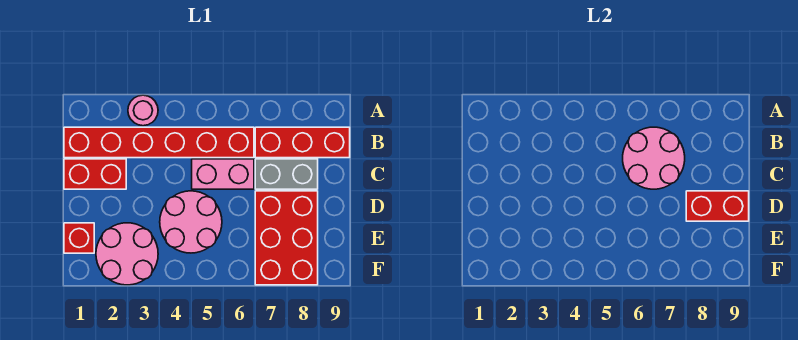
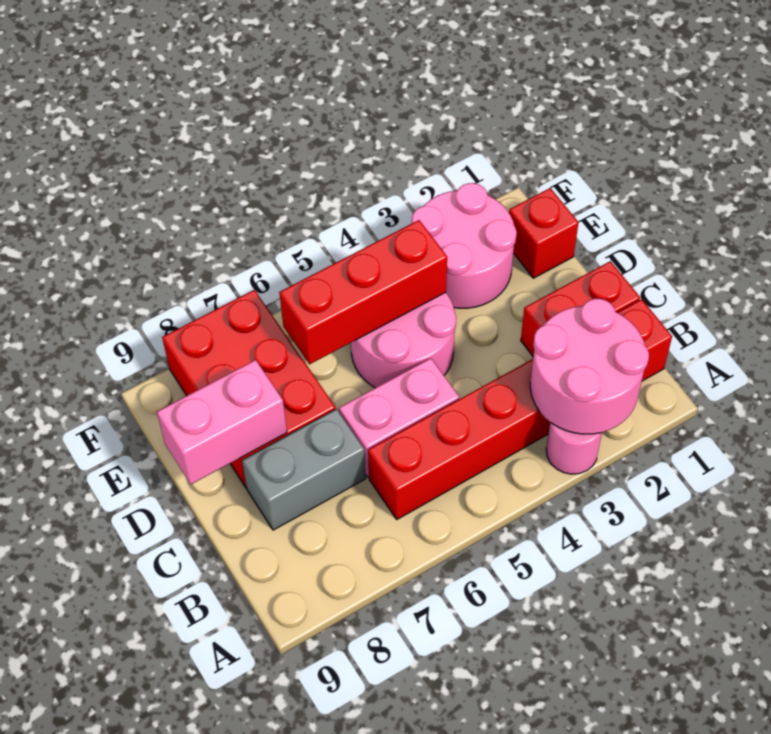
pink round brick B6:C7 level 2 -> pink round brick A2:B3 level 2
red brick B7:B9 level 1 -> red brick E4:E6 level 2
red brick D8:D9 level 2 -> pink brick D8:D9 level 2

